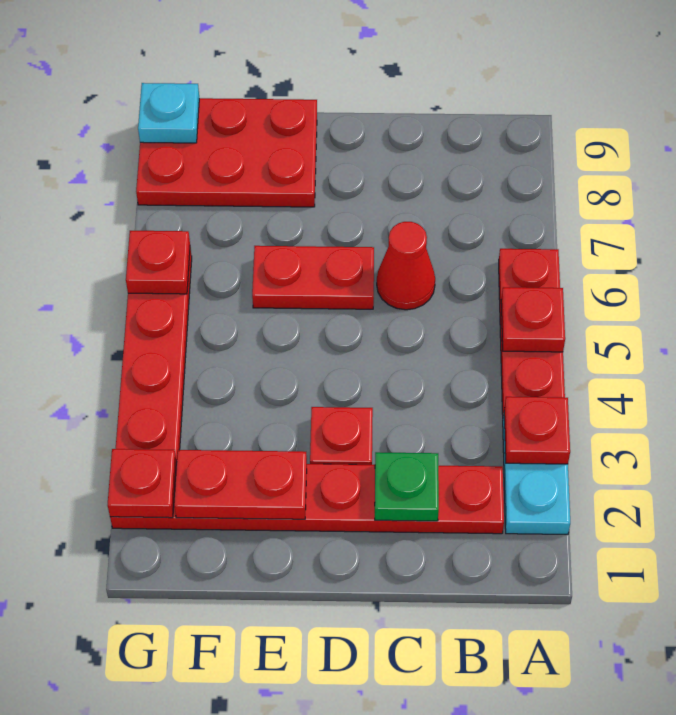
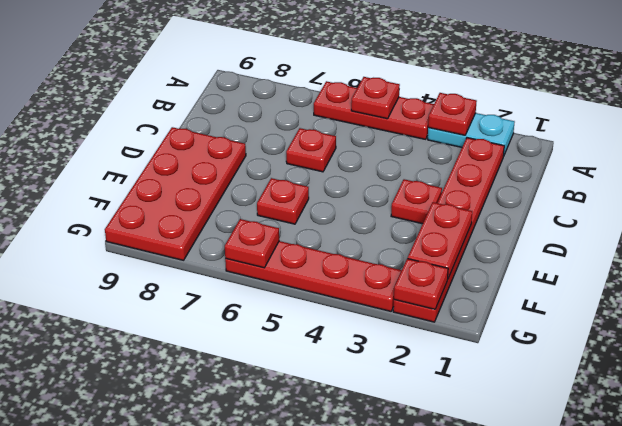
green plate C2 level 2 -> none
red cone C6 level 1 -> red plate C6 level 1
red plate D6:E6 level 1 -> red plate E6 level 1
red plate E8:G9 level 1 -> red plate D8:G9 level 1
cyan plate G9 level 2 -> none

